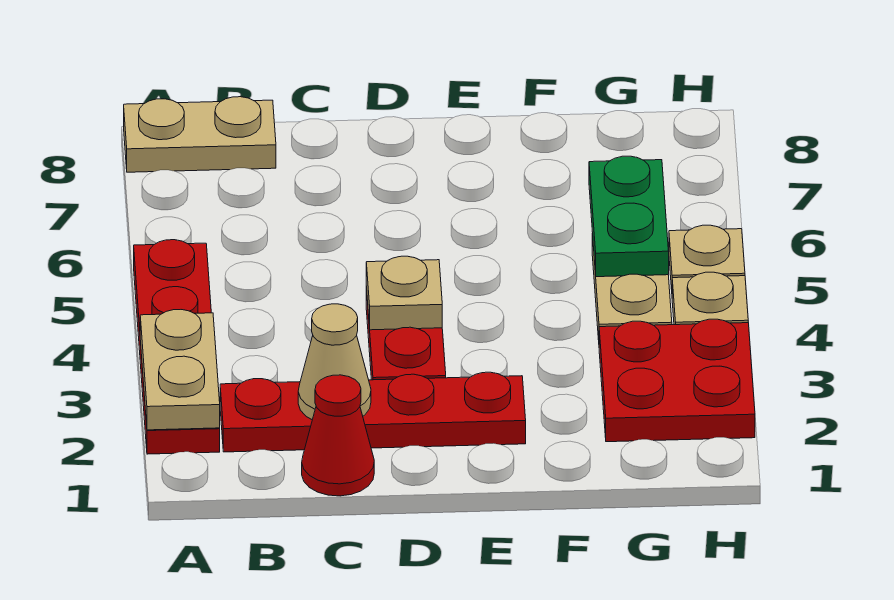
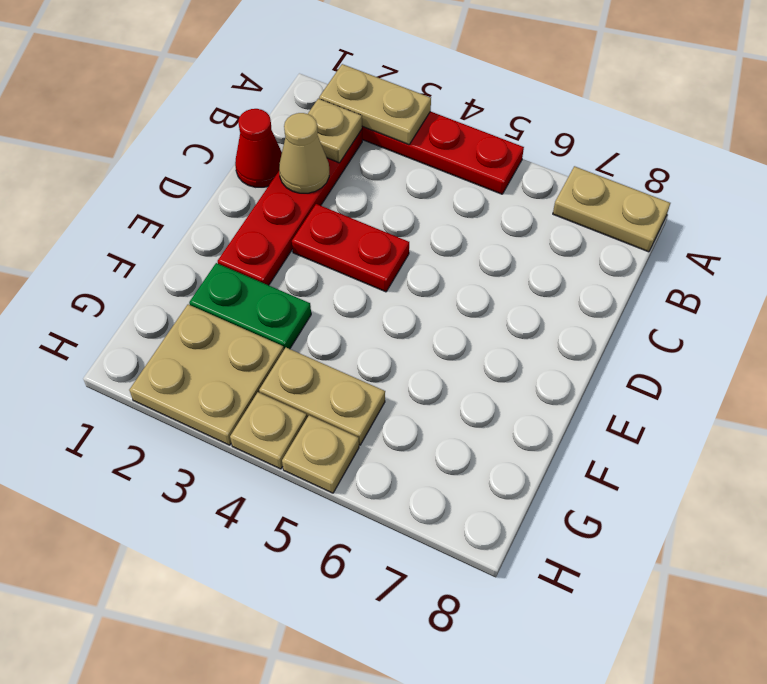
tan plate A8:B8 level 1 -> tan plate A7:A8 level 1
tan plate D4 level 2 -> tan plate B2 level 2
red plate G2:H3 level 1 -> tan plate G2:H3 level 1
green plate G5:G6 level 2 -> green plate F2:F3 level 1

